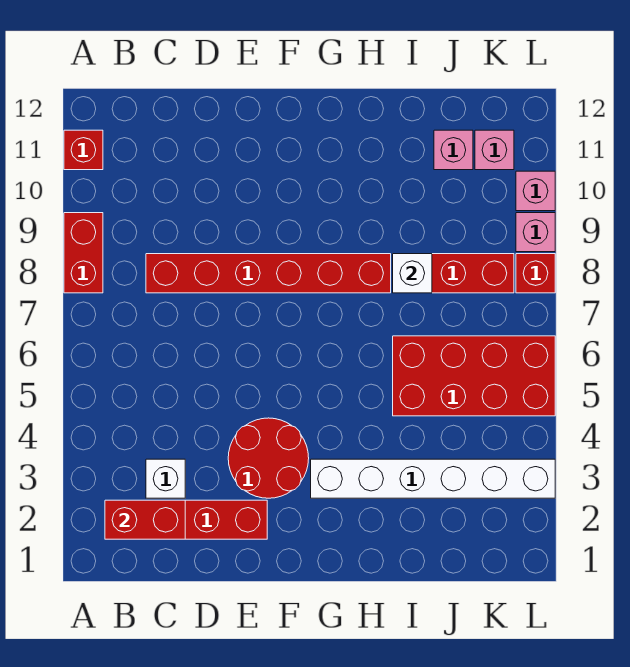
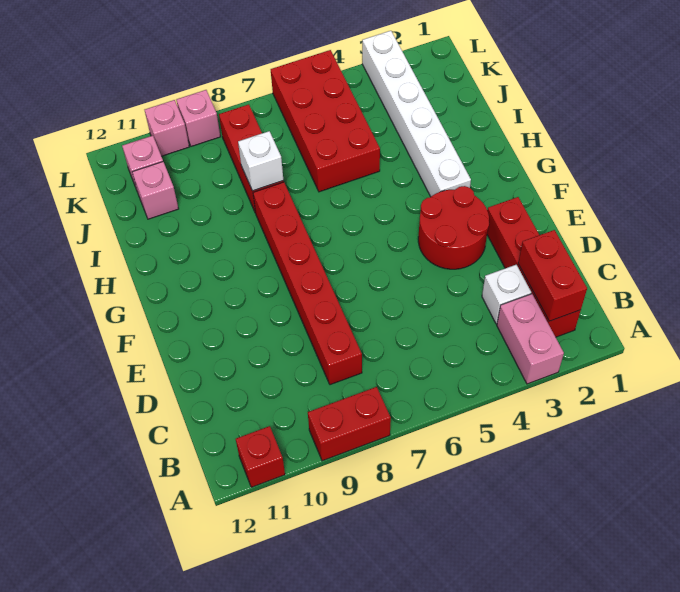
none -> pink brick A3:B3 level 1
red brick L8 level 1 -> none

